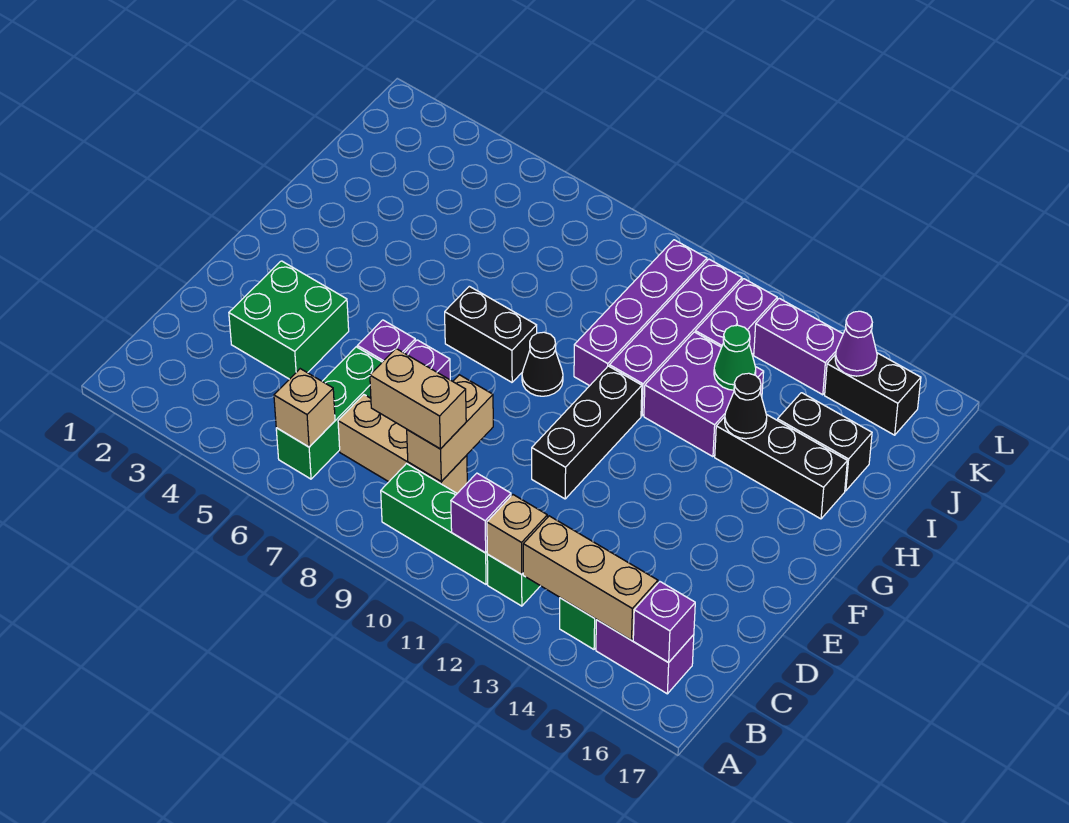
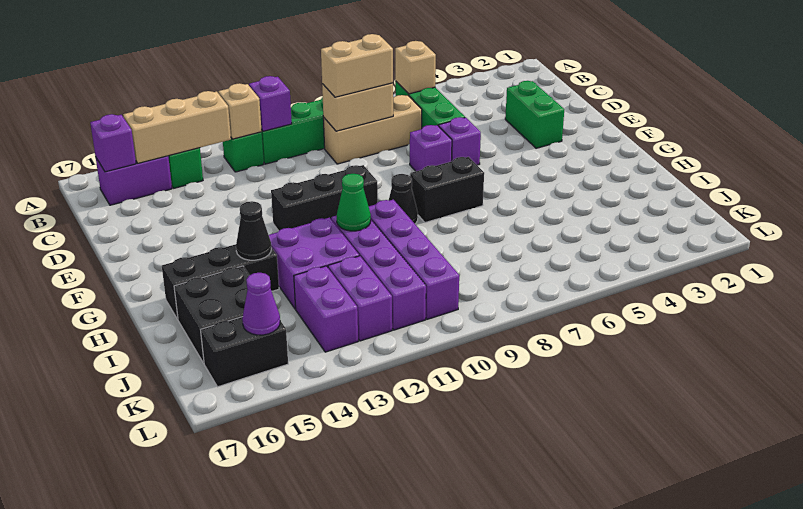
tan brick C9:D9 level 2 -> tan brick C8:C9 level 2
green brick D3:E4 level 1 -> green brick D3:E3 level 1
black brick E11:G11 level 1 -> black brick F10:F12 level 1
green cone I13 level 2 -> green cone H11 level 2
black brick I15:I16 level 1 -> black brick I15:J16 level 1
purple brick K13:K14 level 1 -> purple brick J13:K13 level 1

